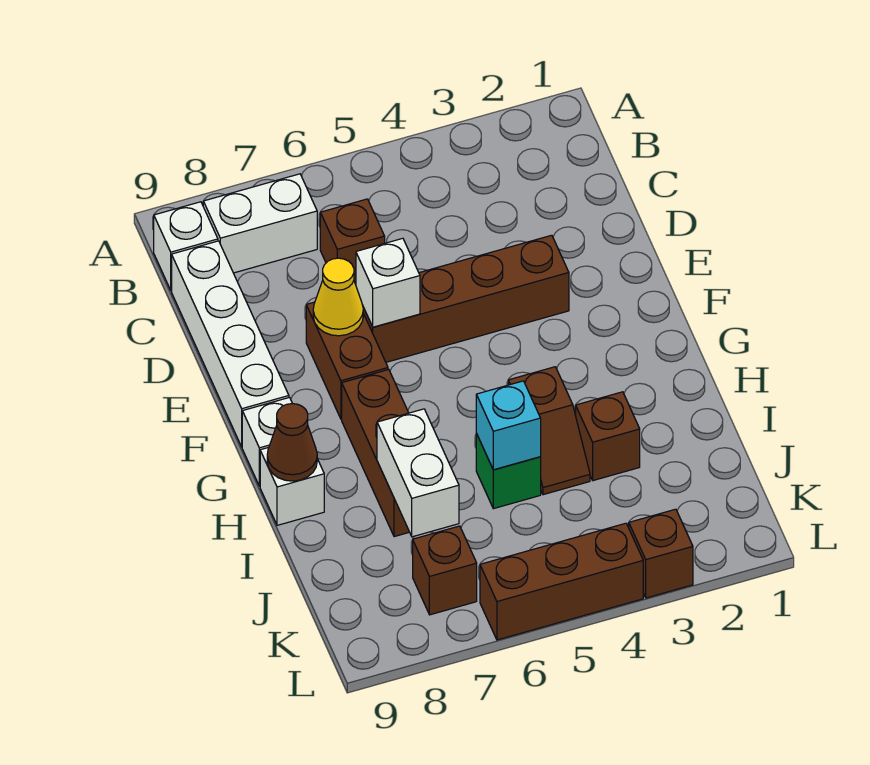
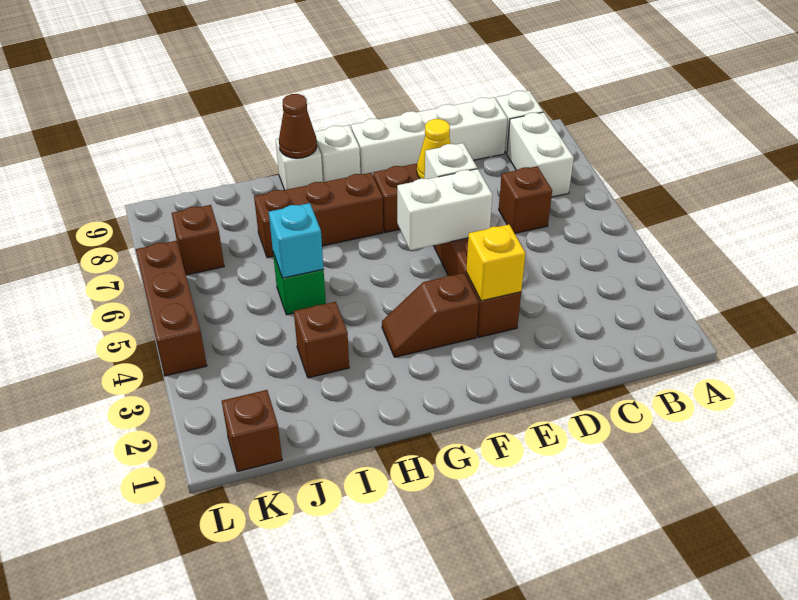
none -> yellow brick E3 level 2
brown slope H4:I4 level 1 top H -> brown slope F3:G3 level 1 top F
white brick I7:J7 level 2 -> white brick E5:F5 level 2
brown brick L3 level 1 -> brown brick K1 level 1

